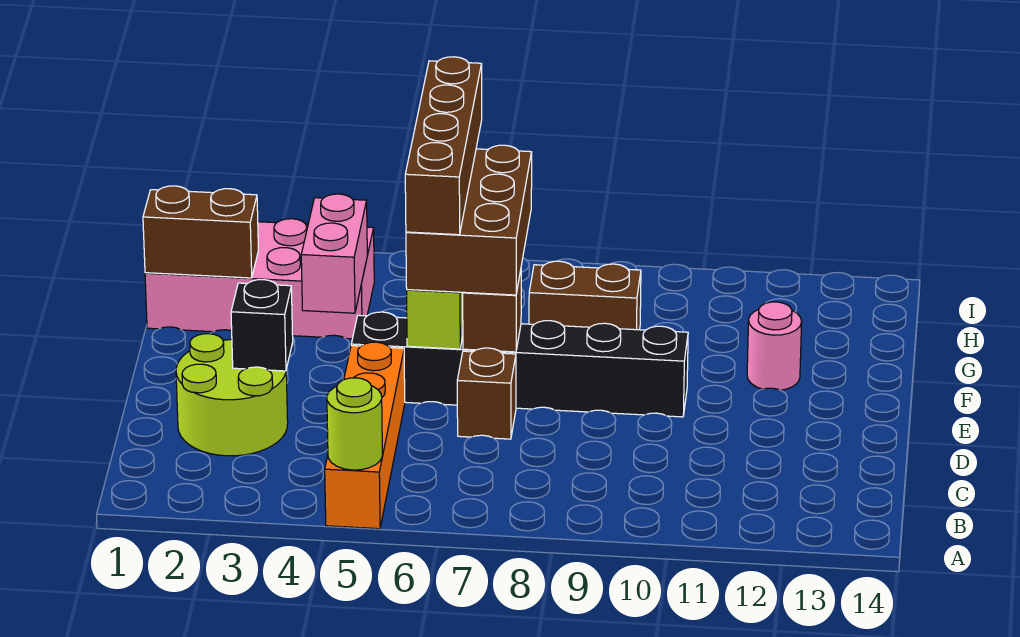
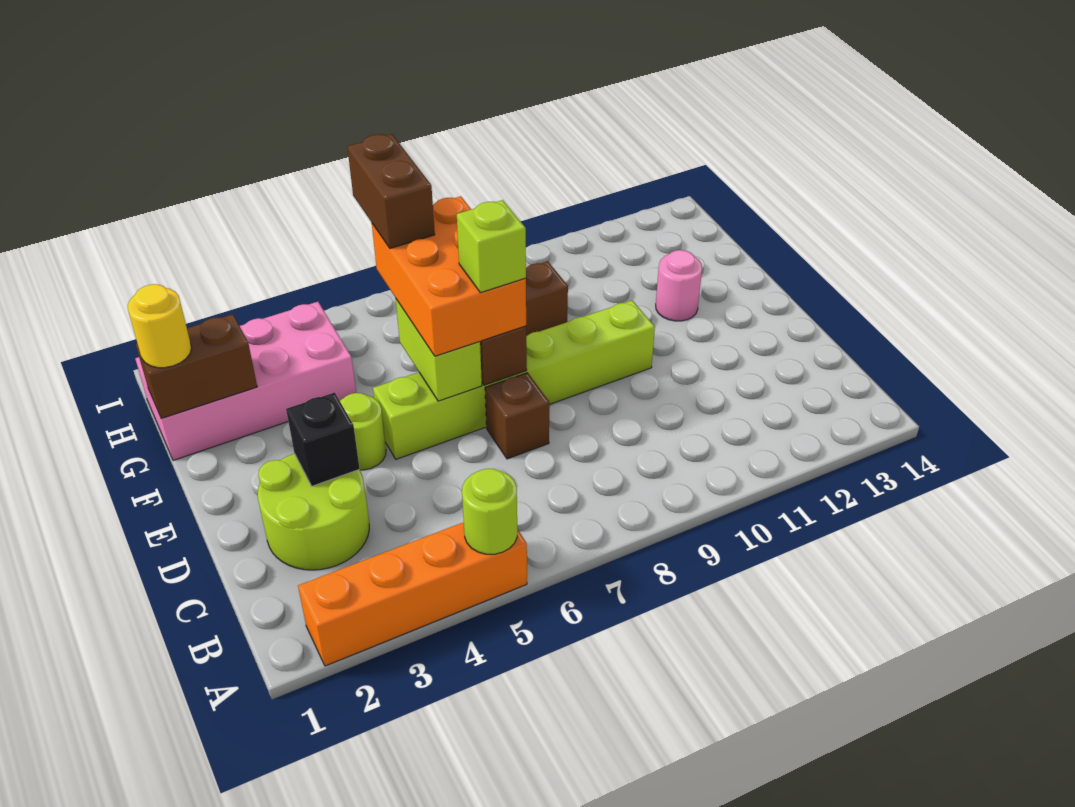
orange brick A5:D5 level 1 -> orange brick A2:A5 level 1
none -> lime round brick E4 level 1
black brick E5:E10 level 1 -> lime brick E5:E10 level 1
brown brick E6:G7 level 3 -> orange brick E6:G7 level 3
brown brick E6:H6 level 4 -> brown brick G6:H6 level 4
none -> lime brick E7 level 4
pink brick F4:G4 level 2 -> none
none -> yellow round brick G1 level 3

